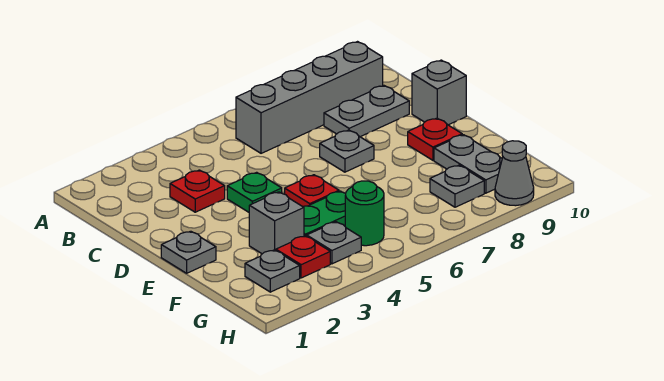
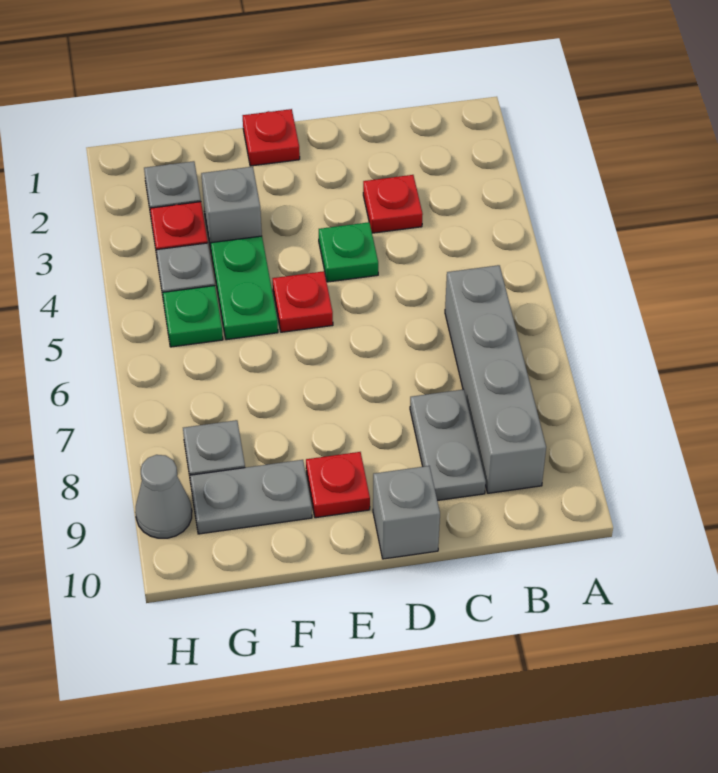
grey plate D7 level 1 -> none
grey plate E1 level 1 -> red plate E1 level 1
green round brick G5 level 1 -> green plate G5 level 1

